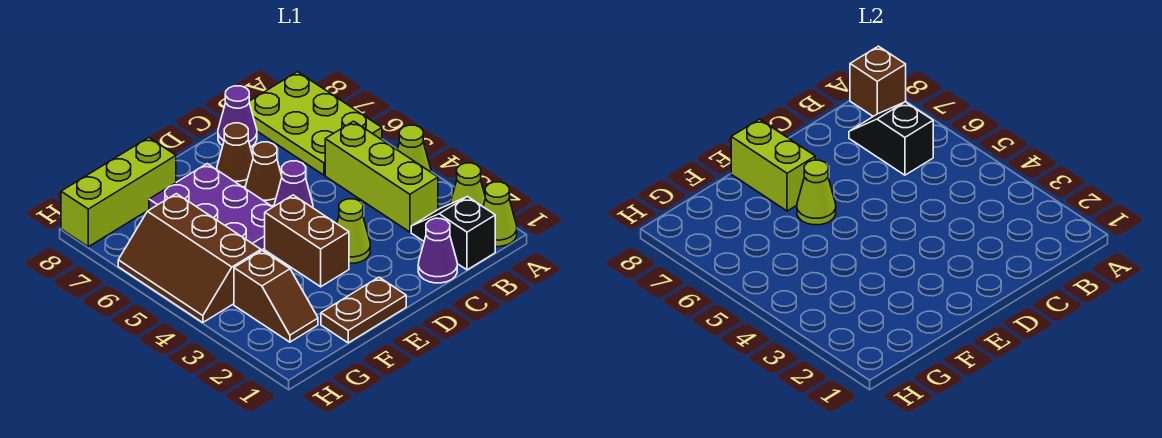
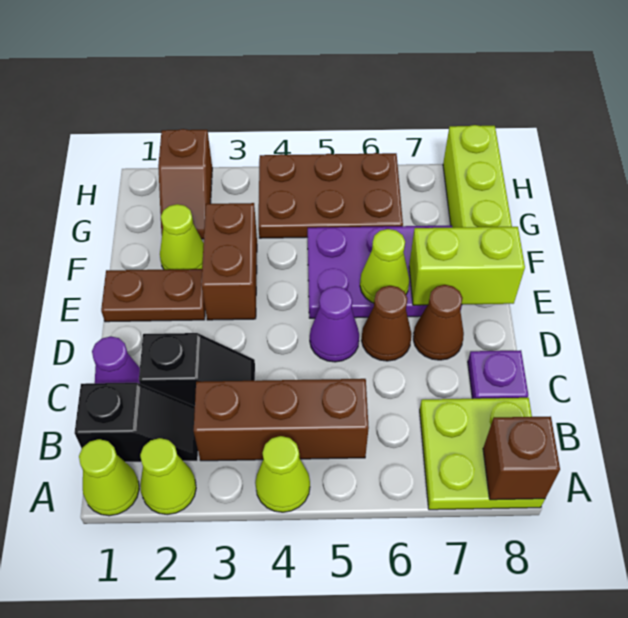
lime plate A6:B8 level 1 -> lime plate A7:B8 level 1
lime brick B3:B5 level 1 -> brown brick B3:B5 level 1
black slope B6:B7 level 2 top 6 -> black slope C2:C3 level 1 top 2
purple cone C8 level 1 -> purple plate C8 level 1
lime cone D3 level 1 -> lime cone F2 level 1
brown plate E1:F1 level 1 -> brown plate E1:E2 level 1
brown brick E3:E4 level 1 -> brown brick E3:F3 level 1
brown slope G2:G3 level 1 top 3 -> brown slope G2:H2 level 1 top H
brown slope G4:H6 level 1 top G -> brown plate G4:H6 level 1

